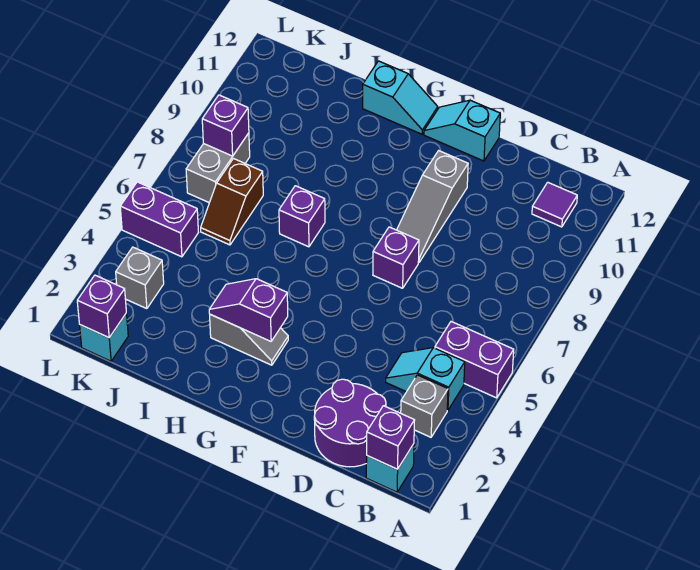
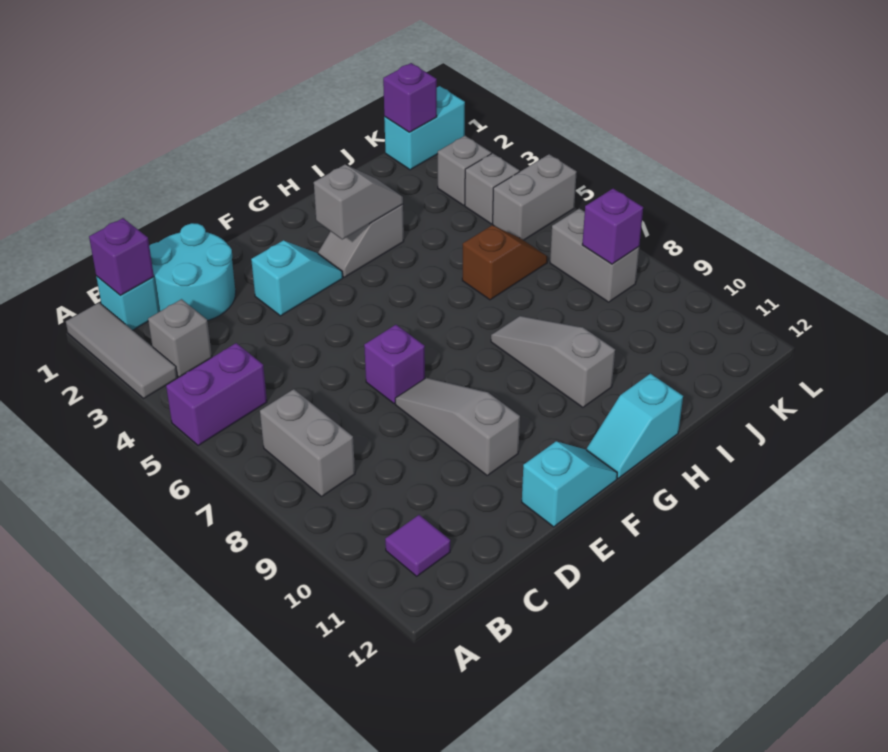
none -> grey tile A1:A3 level 1
cyan slope B4:C4 level 1 top B -> cyan slope E3:F3 level 1 top E
none -> grey brick B7:B8 level 1
purple round brick C1:D2 level 1 -> cyan round brick C1:D2 level 1
purple slope G3:H3 level 2 top G -> grey slope G3:H3 level 2 top G
purple brick H7 level 1 -> none
none -> grey slope H8:H10 level 1 top 10
brown slope J6:J7 level 1 top 7 -> brown slope I6:J6 level 1 top I
cyan brick K1 level 1 -> cyan brick K1:L1 level 1
none -> grey brick K4 level 1
purple brick K5:L5 level 1 -> grey brick K5:L5 level 1

